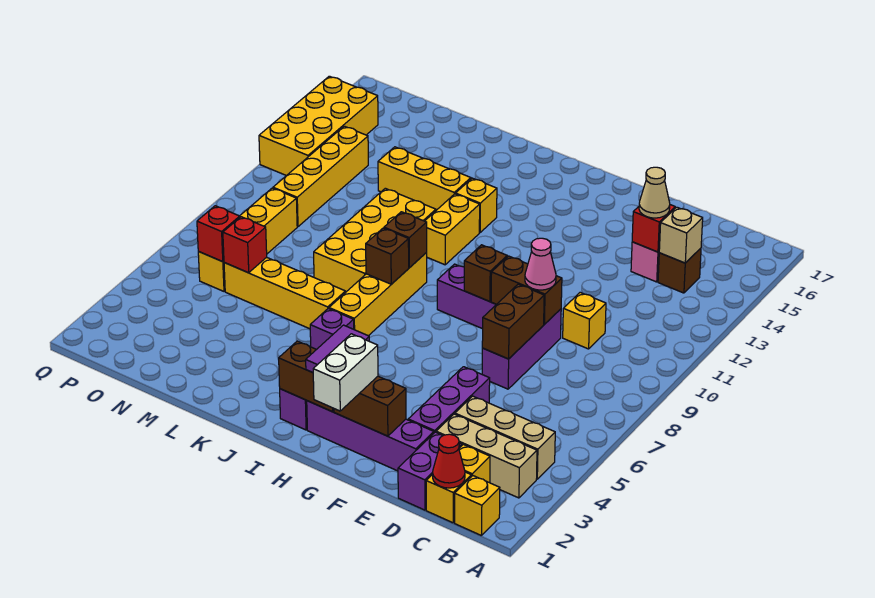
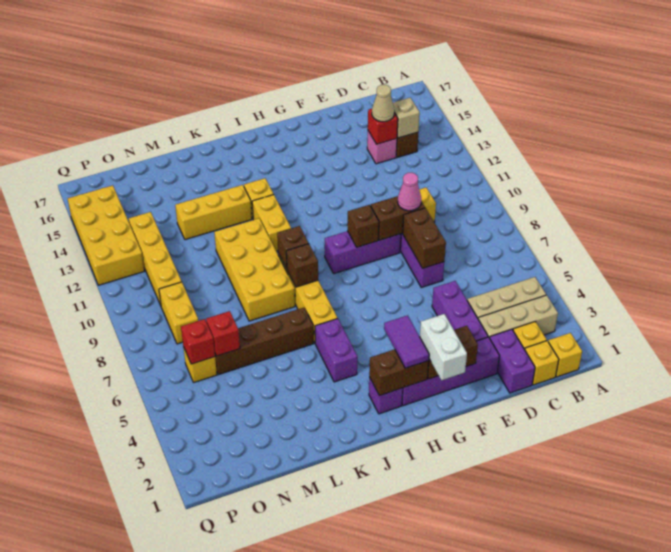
red cone C1 level 2 -> none
purple brick J5 level 1 -> purple brick J4:J5 level 1
yellow brick K6:N6 level 1 -> brown brick K6:N6 level 1

